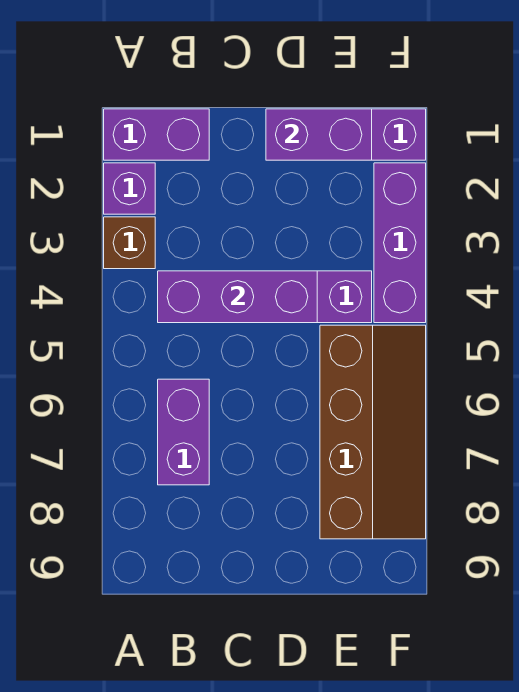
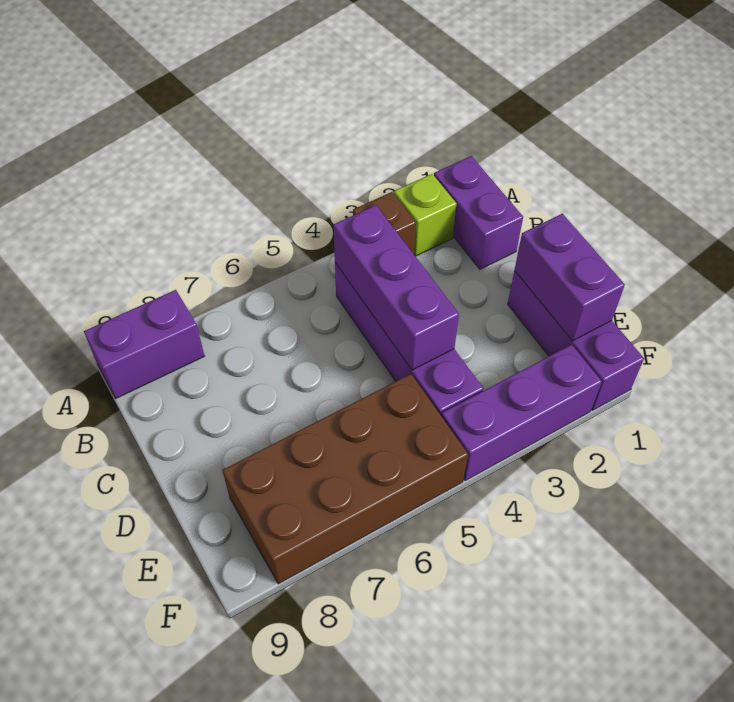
purple brick A2 level 1 -> lime brick A2 level 1
purple brick B6:B7 level 1 -> purple brick A8:A9 level 1
brown slope E5:F8 level 1 top E -> brown brick E5:F8 level 1

